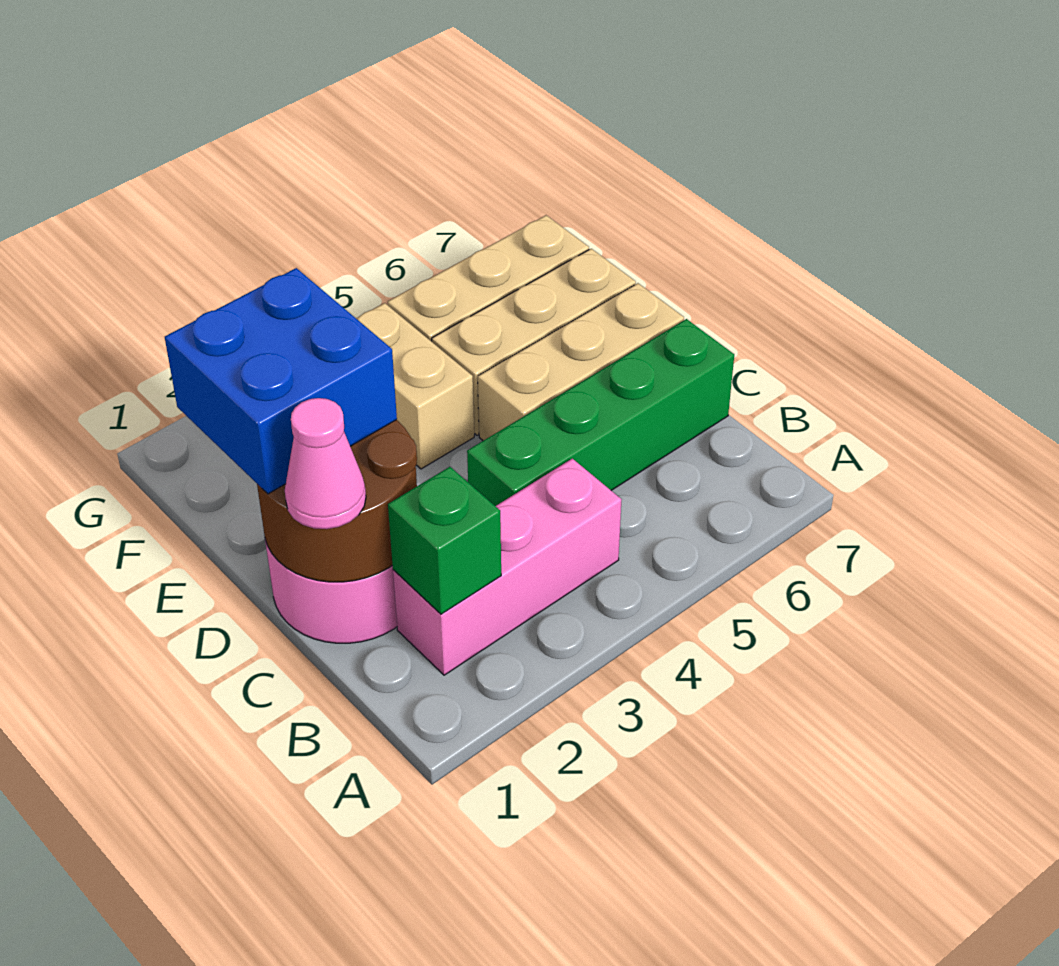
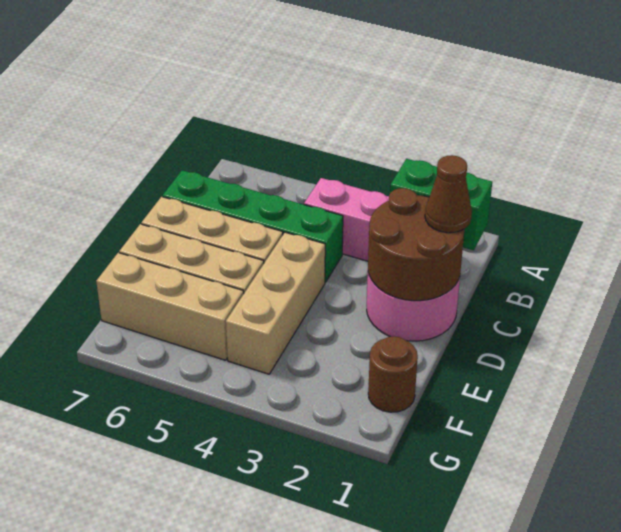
green brick B2 level 2 -> green brick B1:B2 level 2
pink cone C1 level 3 -> brown cone C1 level 3
blue brick D1:E2 level 3 -> none
tan brick E4:F4 level 1 -> tan brick D4:F4 level 1
none -> brown round brick F1 level 1

